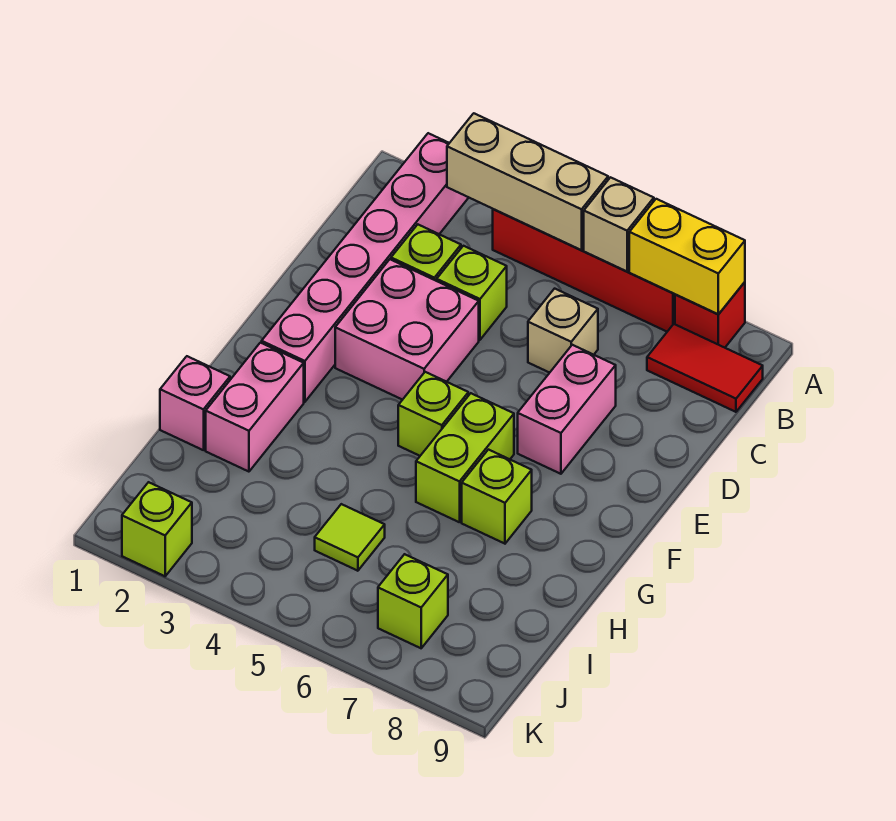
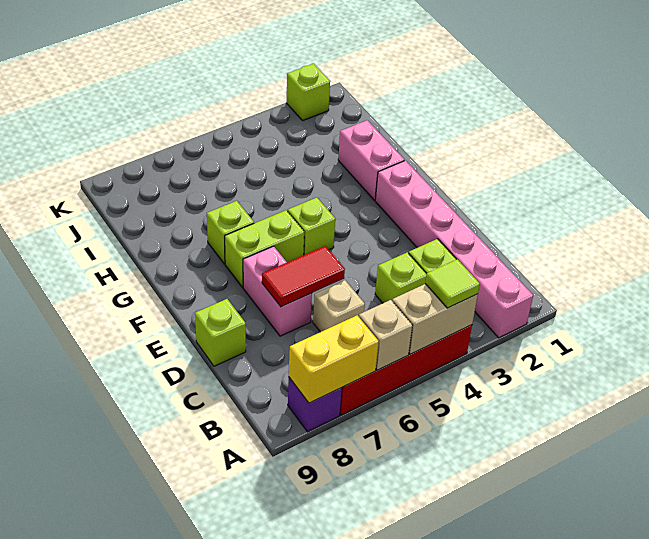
tan brick A3:A5 level 2 -> tan brick A4:A5 level 2
red brick A8 level 1 -> purple brick A8 level 1
red tile B8:B9 level 1 -> red tile D6:D7 level 2
pink brick D3:E4 level 1 -> none
lime brick F6:G6 level 1 -> lime brick F6:F7 level 1
pink brick H1 level 1 -> none
lime tile I5 level 1 -> lime tile A4 level 3
lime brick J7 level 1 -> lime brick D9 level 1

